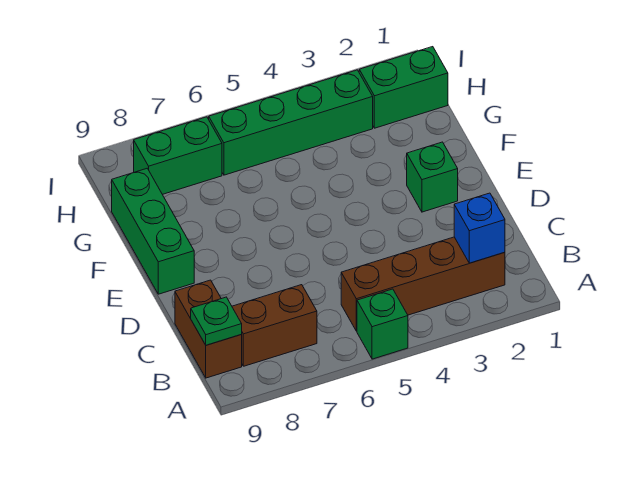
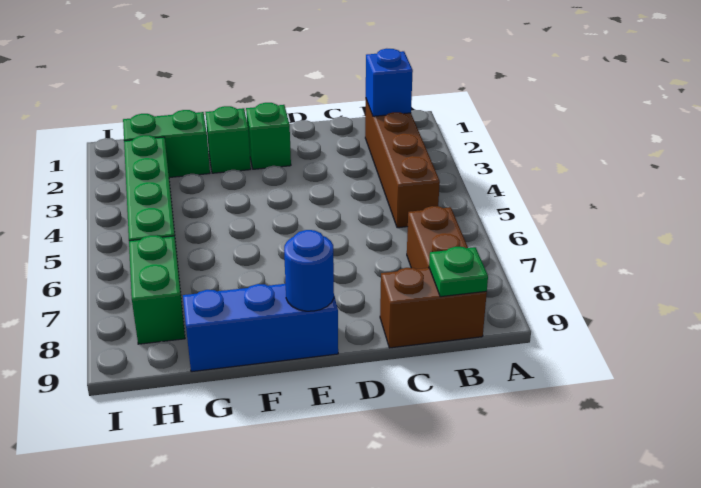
green brick A5 level 1 -> green brick F2 level 1
green brick E9:G9 level 1 -> blue brick E9:G9 level 1
none -> blue round brick E9 level 2
green brick H1:H2 level 1 -> green brick G2:H2 level 1

